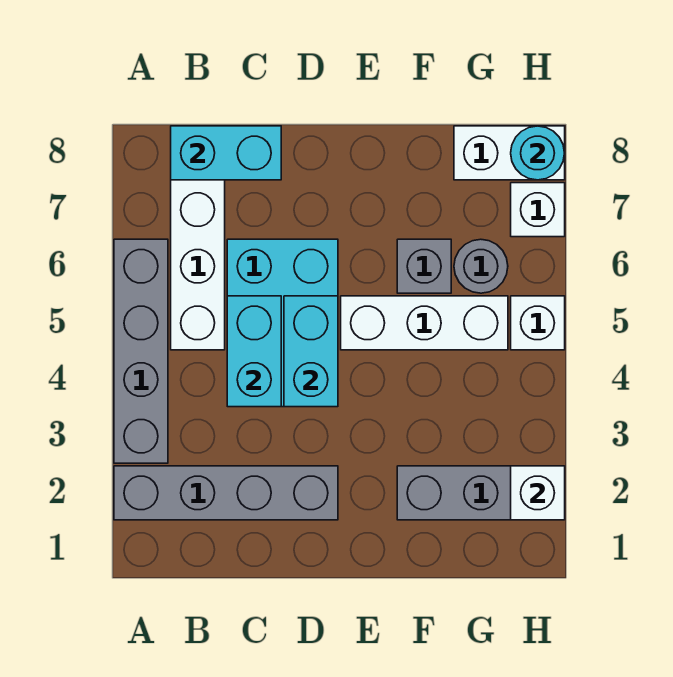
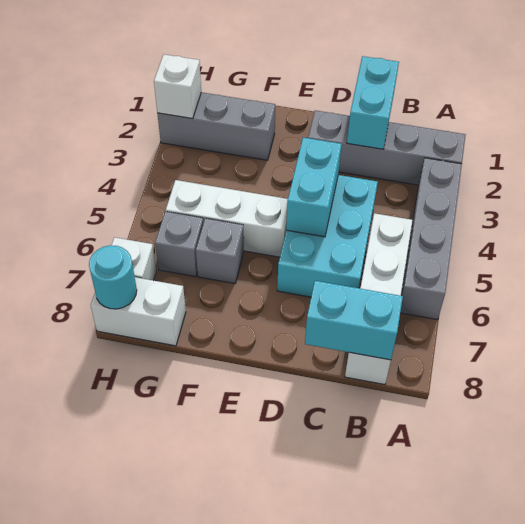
cyan brick C4:C5 level 2 -> cyan brick C1:C2 level 2
grey round brick G6 level 1 -> grey brick G6 level 1
white brick H5 level 1 -> none

